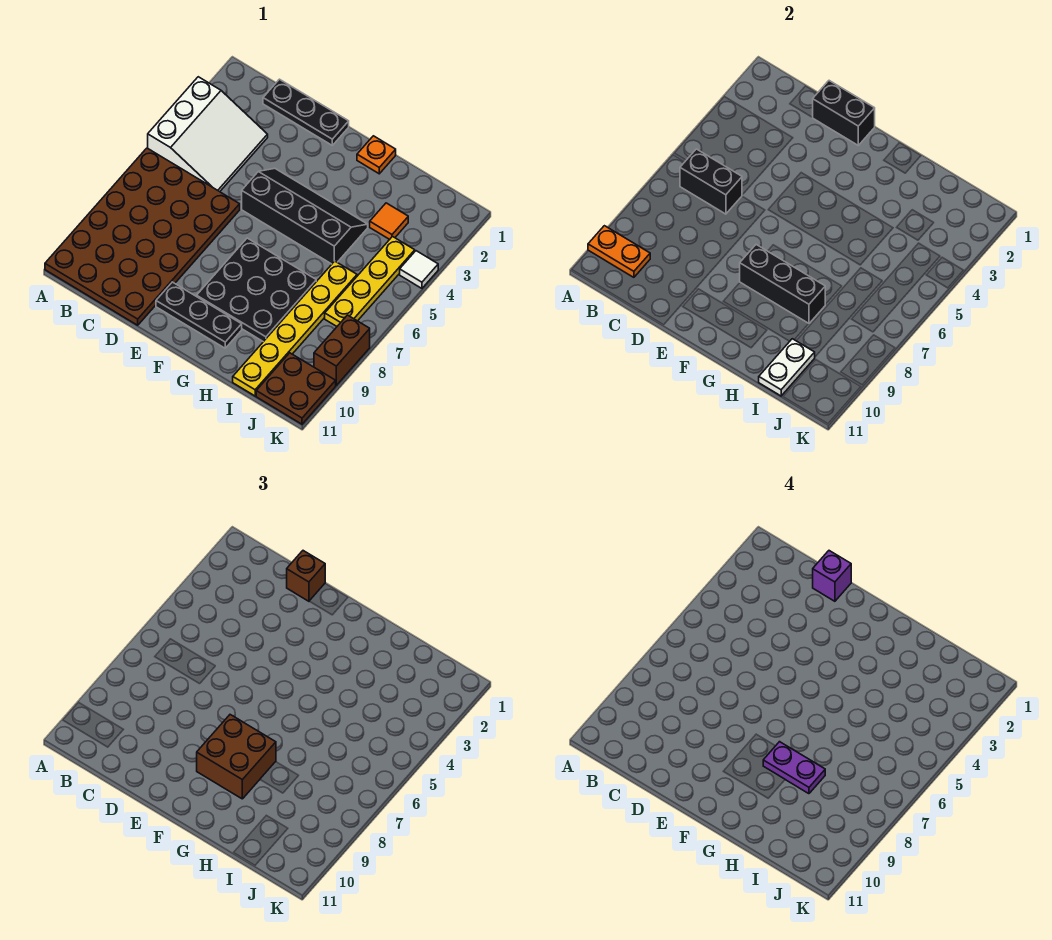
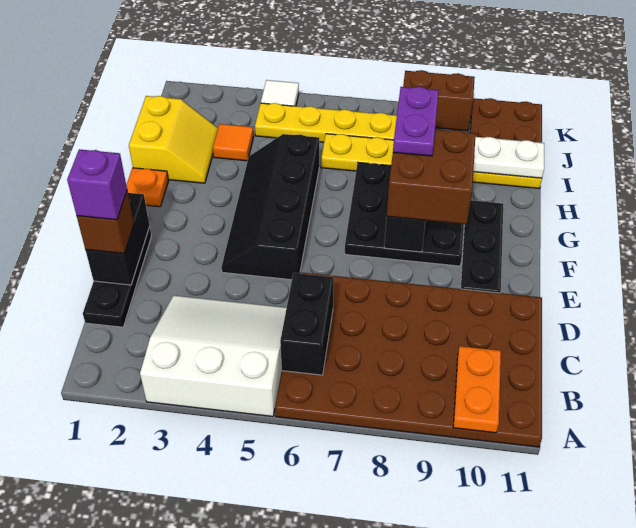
none -> yellow slope H1:I2 level 1 top 1

